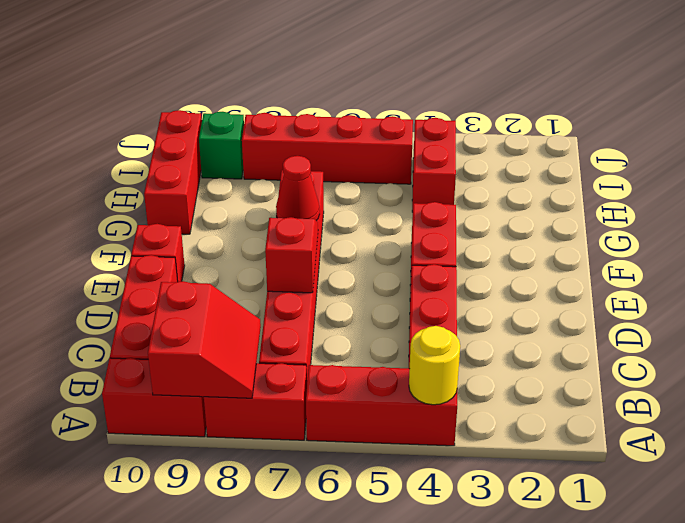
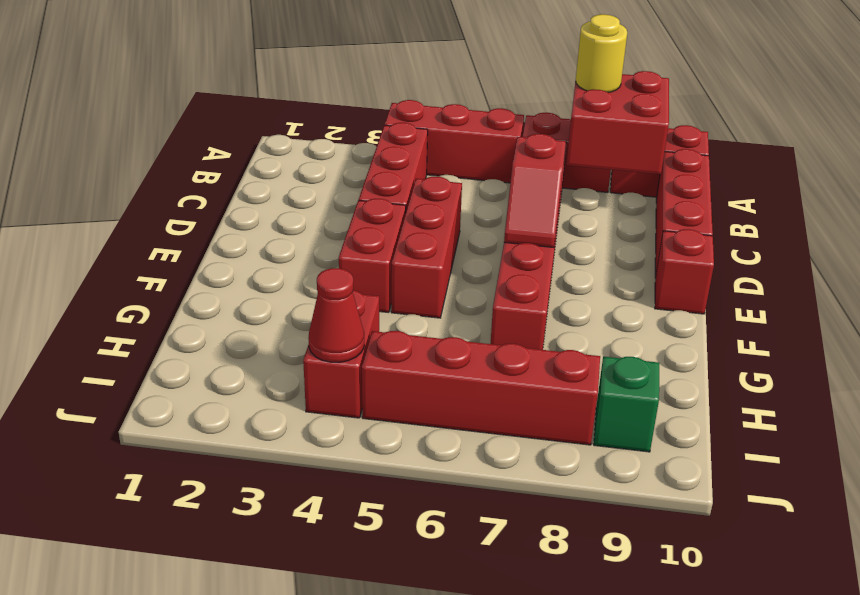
yellow round brick A4 level 2 -> yellow round brick A8 level 3
red slope A8:B9 level 2 top 9 -> red brick A8:B9 level 2
red cone F7 level 2 -> red cone I4 level 2
red brick G10:I10 level 1 -> red brick D5:F5 level 1

